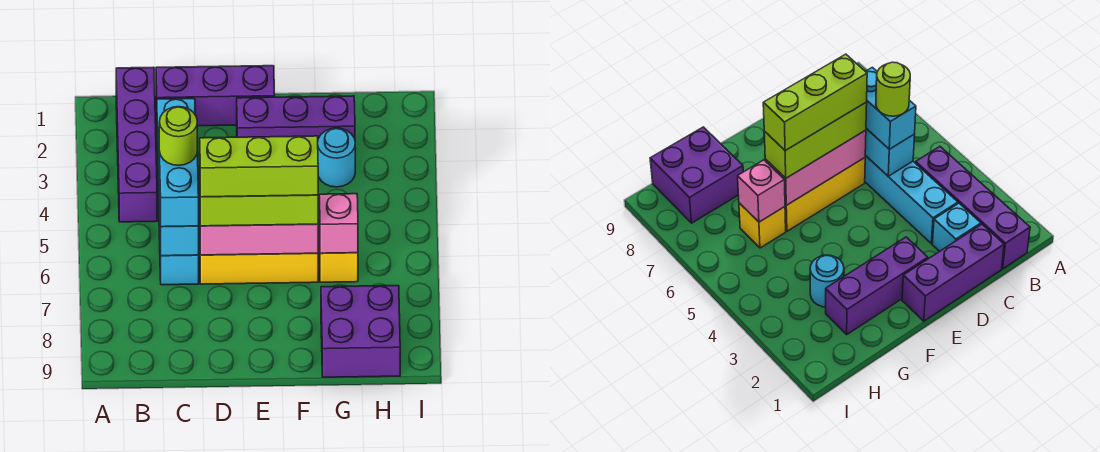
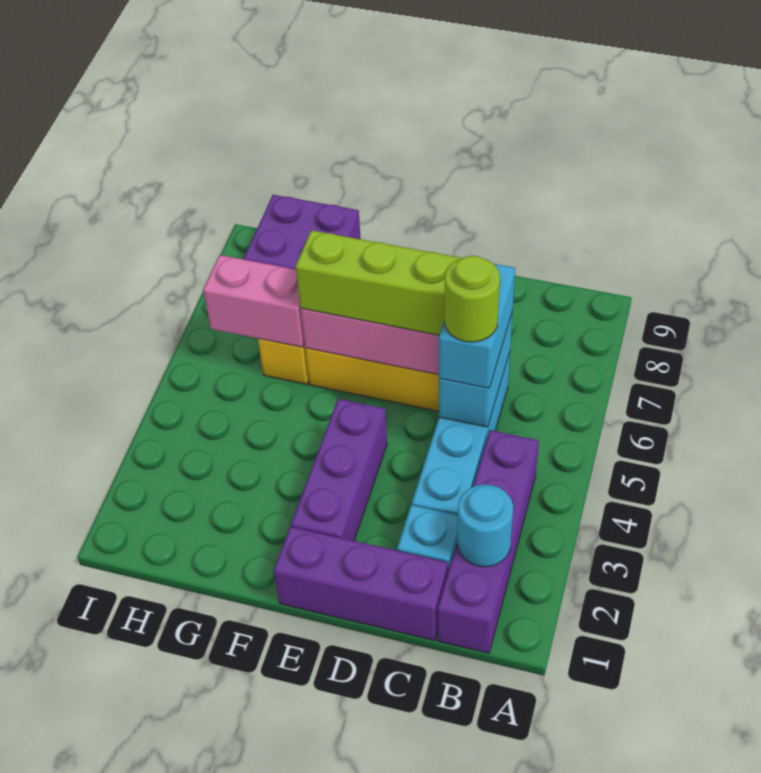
lime brick D6:F6 level 4 -> none
purple brick E2:G2 level 1 -> purple brick E2:E4 level 1
cyan round brick G3 level 1 -> cyan round brick B2 level 2
pink brick G6 level 2 -> pink brick G6:H6 level 2

